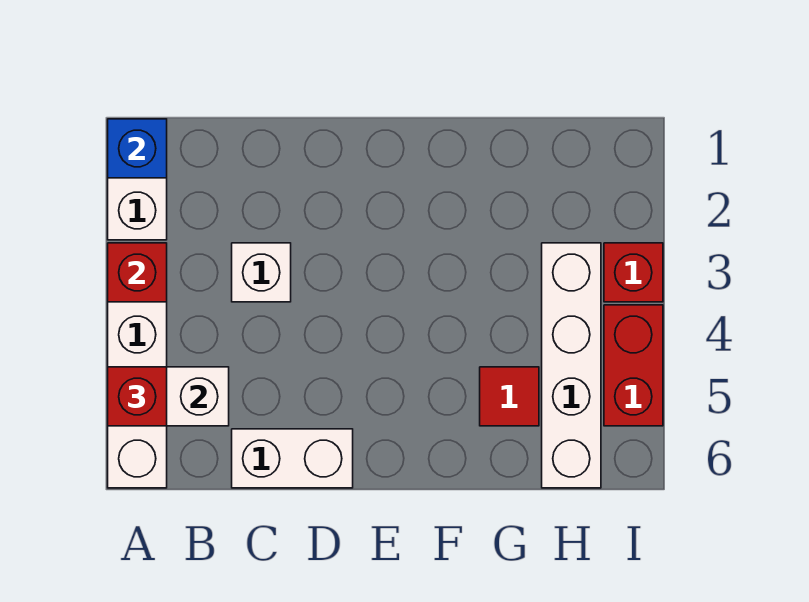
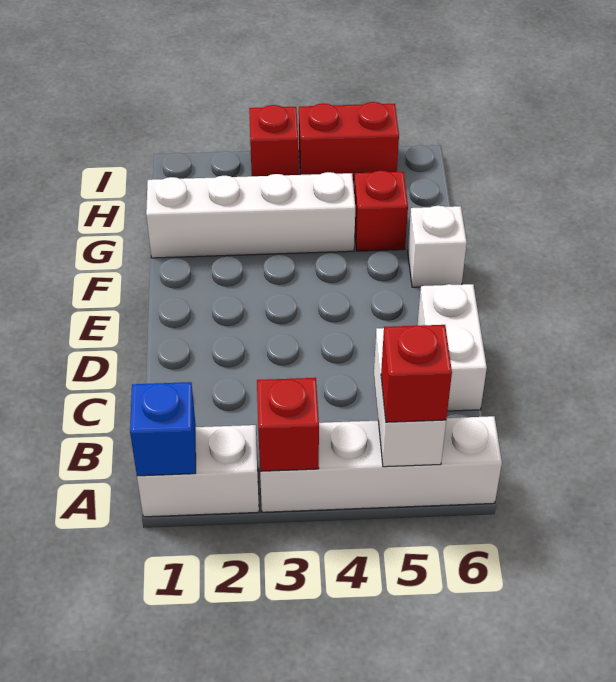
white brick C3 level 1 -> white brick F6 level 1
red tile G5 level 1 -> red brick G5 level 1
white brick H3:H6 level 1 -> white brick G1:G4 level 1

